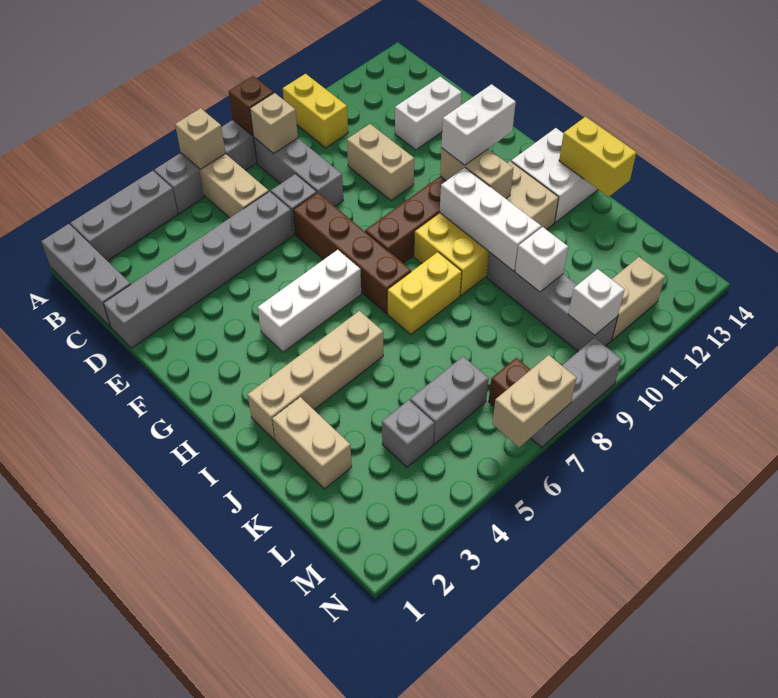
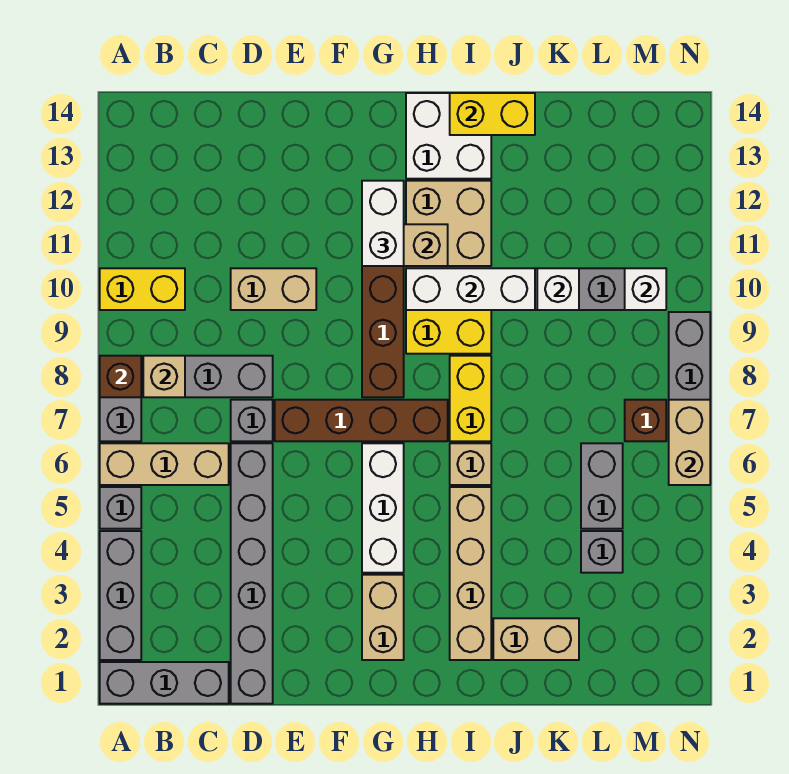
tan brick A6 level 2 -> tan brick I6 level 1
white brick D12:D13 level 1 -> none
tan brick M11:M12 level 1 -> tan brick G2:G3 level 1

